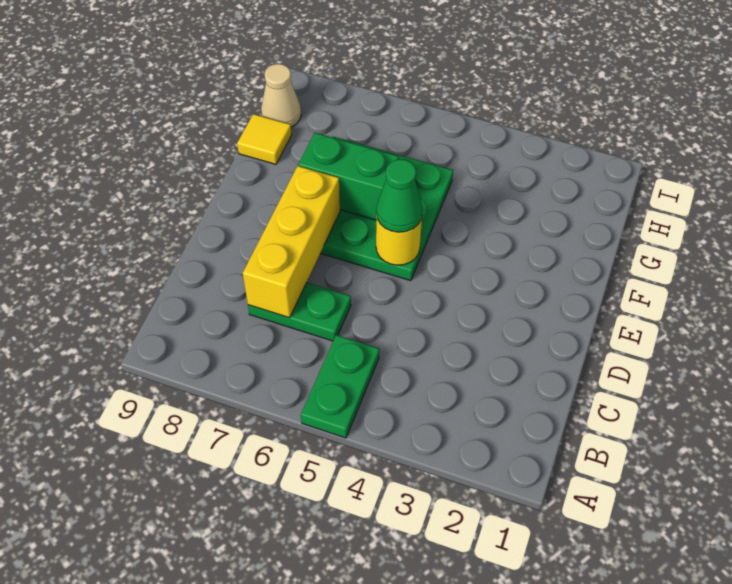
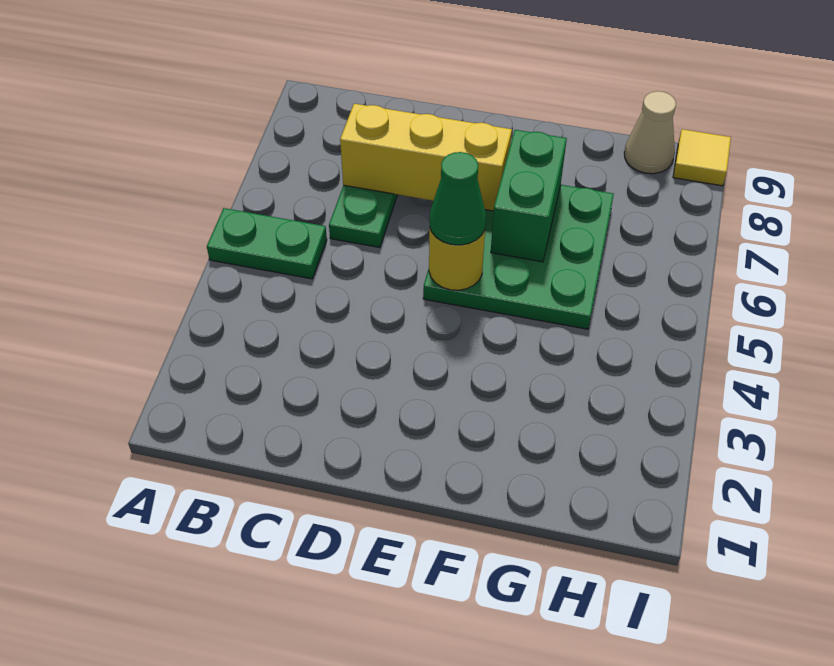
yellow tile G9 level 1 -> yellow tile I9 level 1

